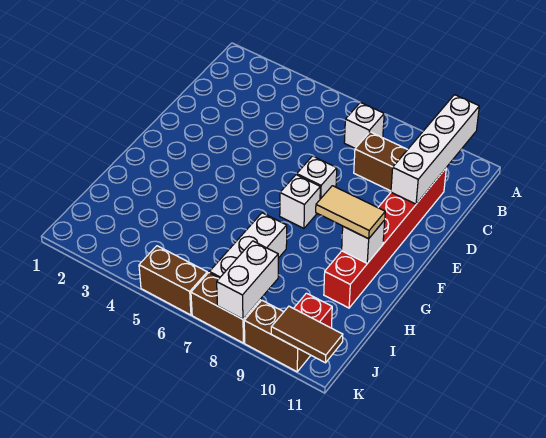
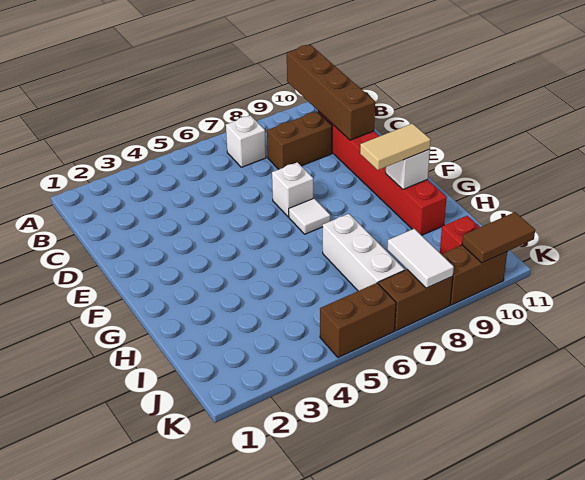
white brick A10:D10 level 2 -> brown brick A10:D10 level 2
white brick F7 level 1 -> white tile F7 level 1
white brick J8:K8 level 2 -> white tile J8:K8 level 2

